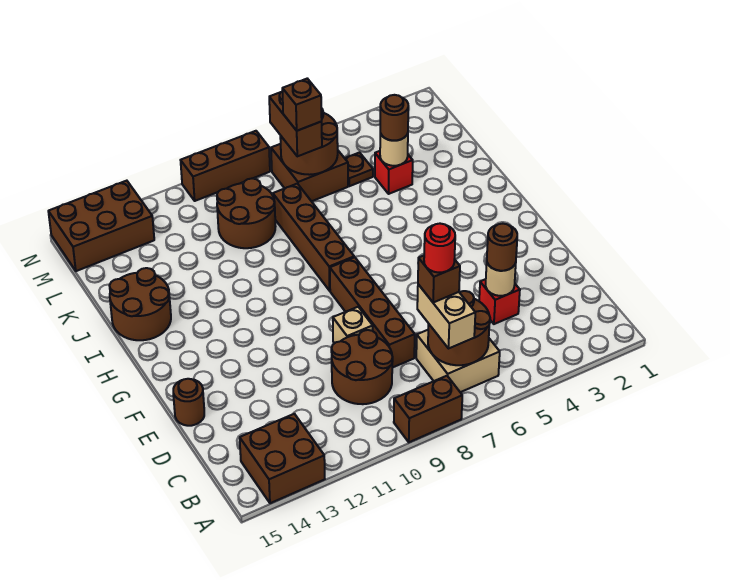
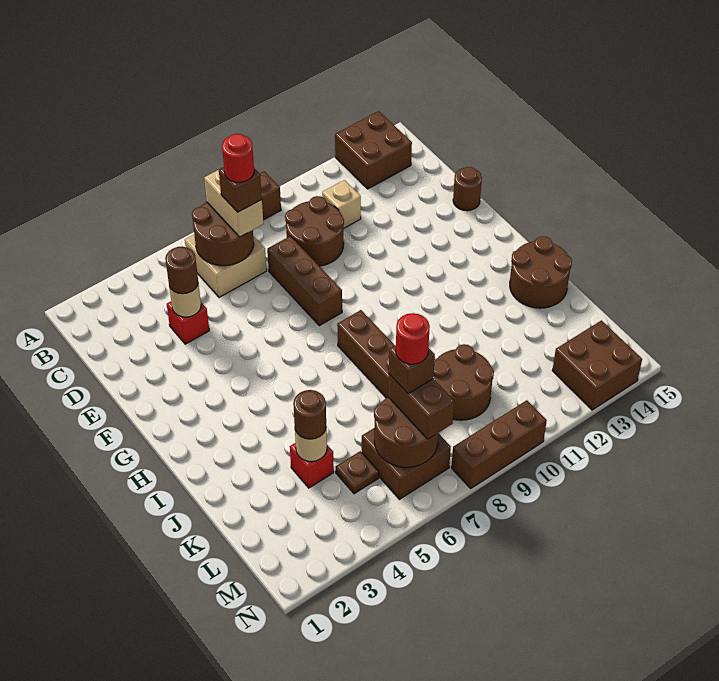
brown brick D8:G8 level 1 -> brown brick D8:F8 level 1
tan brick E9 level 1 -> tan brick C11 level 1
none -> red round brick L7 level 5
brown brick M13:N15 level 1 -> brown brick M13:N14 level 1

